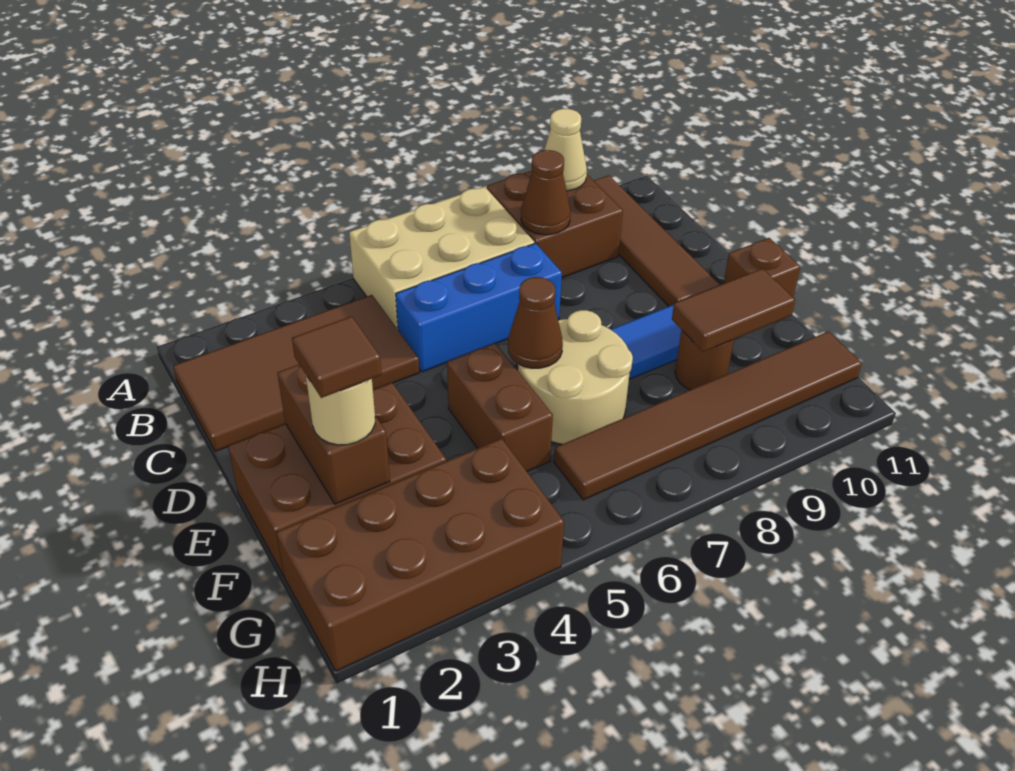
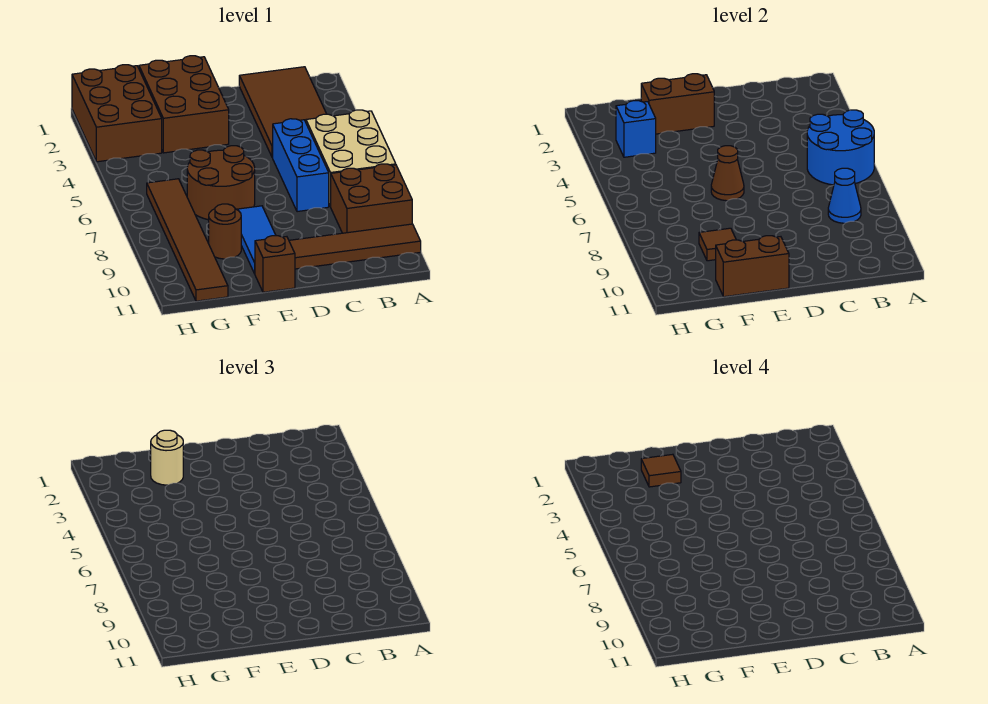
none -> blue round brick A5:B6 level 2
tan cone A9 level 2 -> none
brown cone B8 level 2 -> blue cone B8 level 2
brown brick E5:F5 level 1 -> brown brick E11:F11 level 2
tan round brick E6:F7 level 1 -> brown round brick E6:F7 level 1
brown tile F9:F10 level 2 -> brown tile F9 level 2
brown brick G1:H4 level 1 -> brown brick G1:H3 level 1
none -> blue brick G3 level 2

